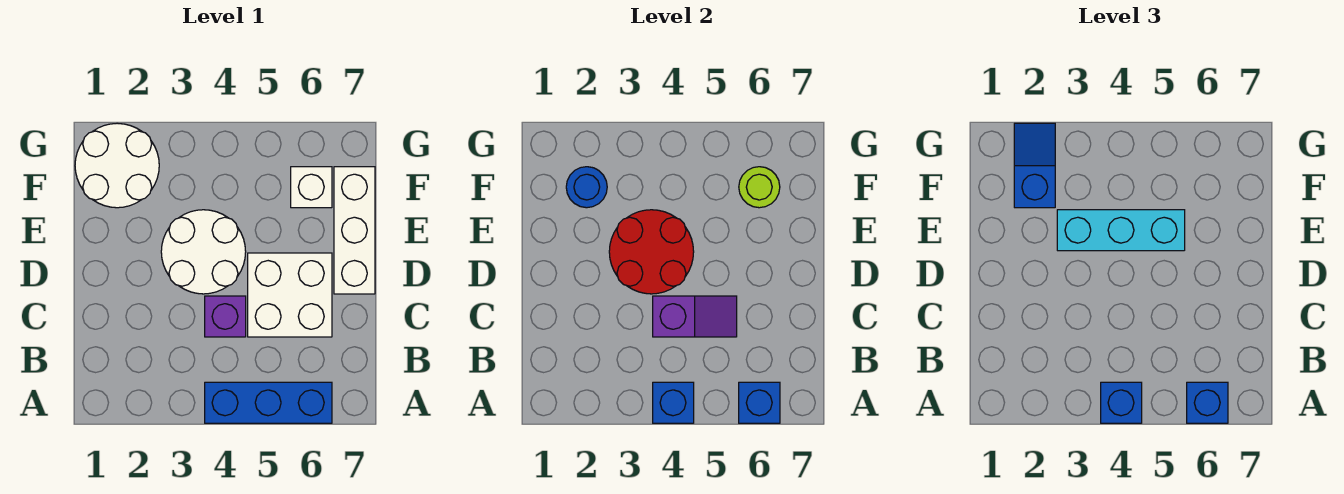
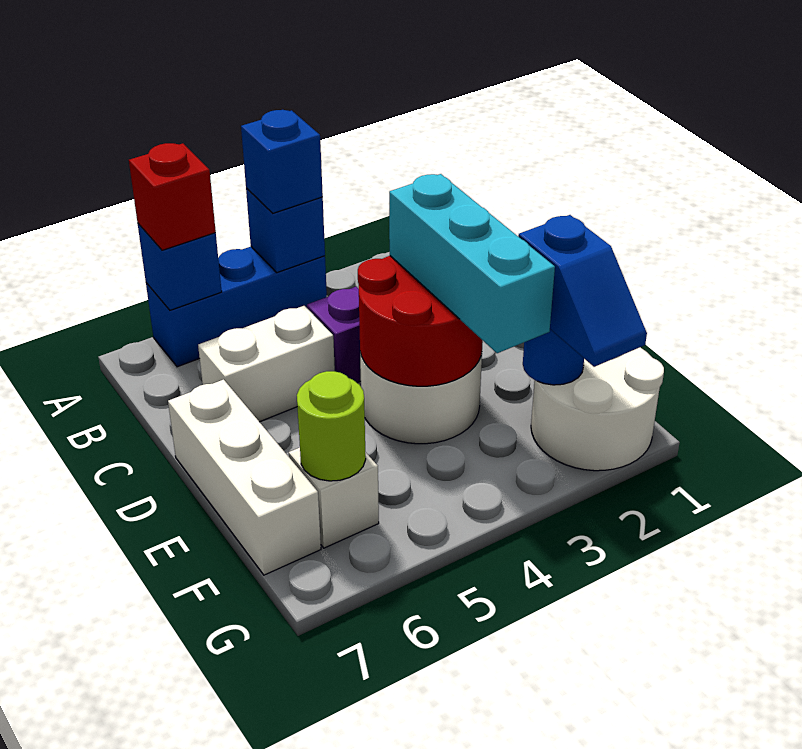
blue brick A6 level 3 -> red brick A6 level 3
purple slope C4:C5 level 2 top 4 -> none
white brick C5:D6 level 1 -> white brick C5:C6 level 1
cyan brick E3:E5 level 3 -> cyan brick D3:F3 level 3

